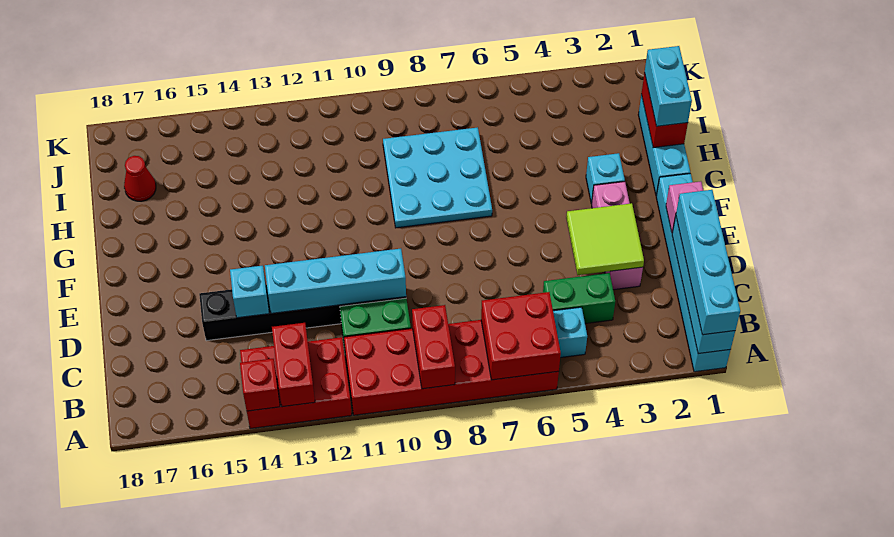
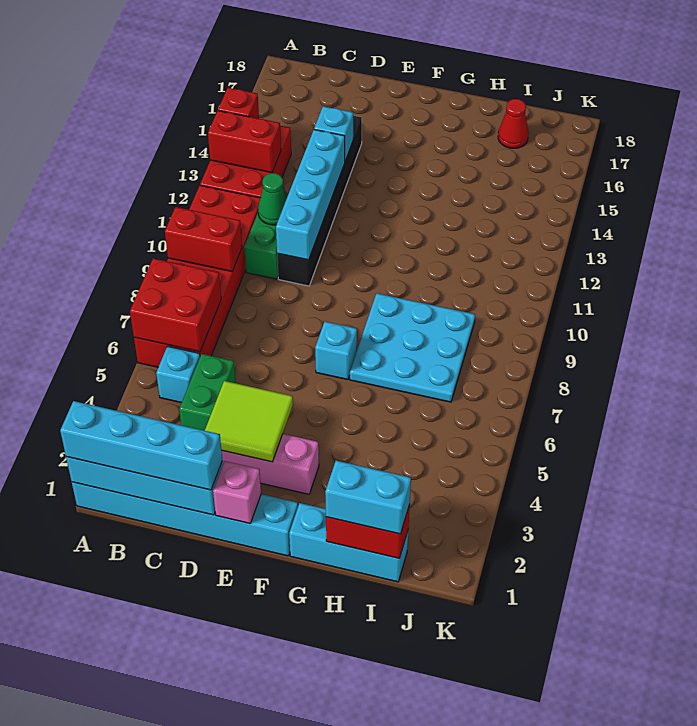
none -> green cone C11 level 2
cyan brick G3 level 1 -> cyan brick F7 level 1

